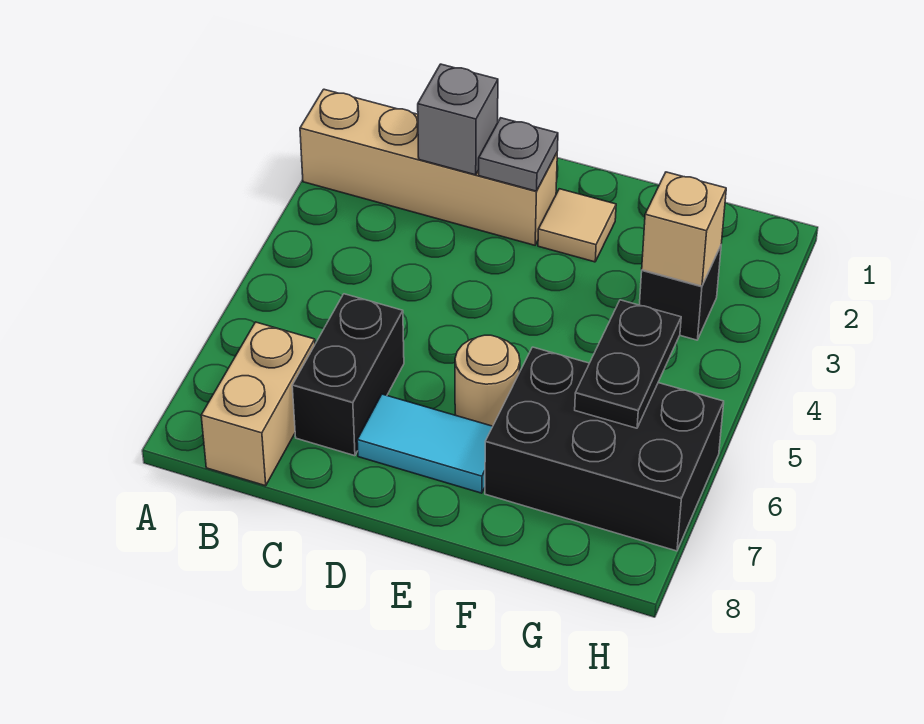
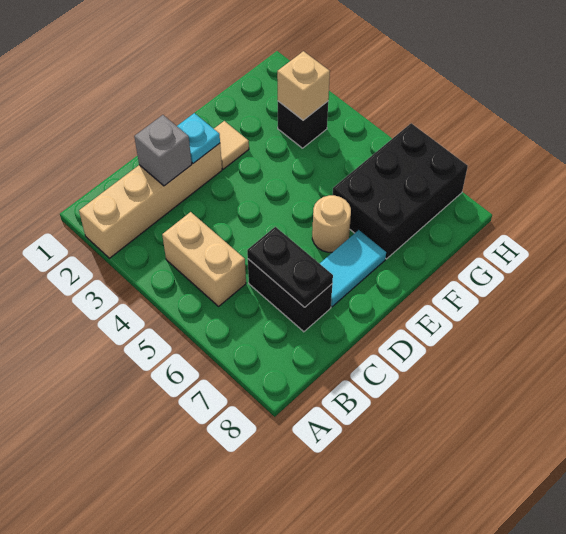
tan brick B7:B8 level 1 -> tan brick B4:B5 level 1
grey plate D2 level 2 -> cyan plate D2 level 2
black plate G5:G6 level 2 -> black plate C6:C7 level 2

